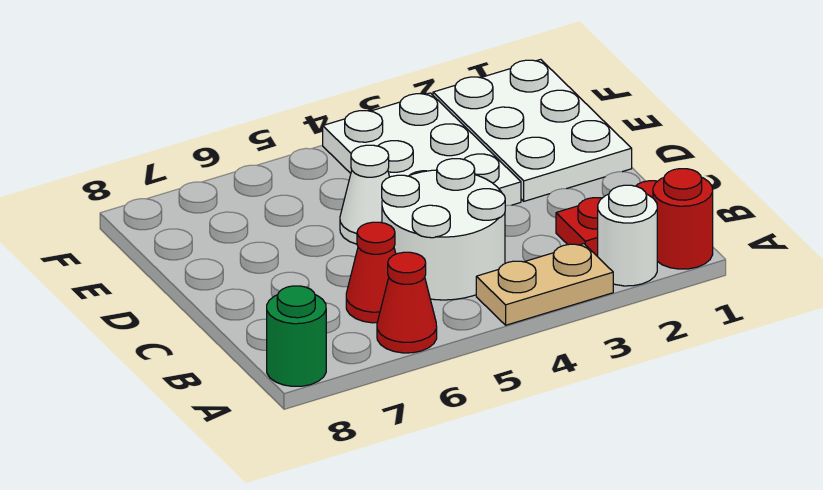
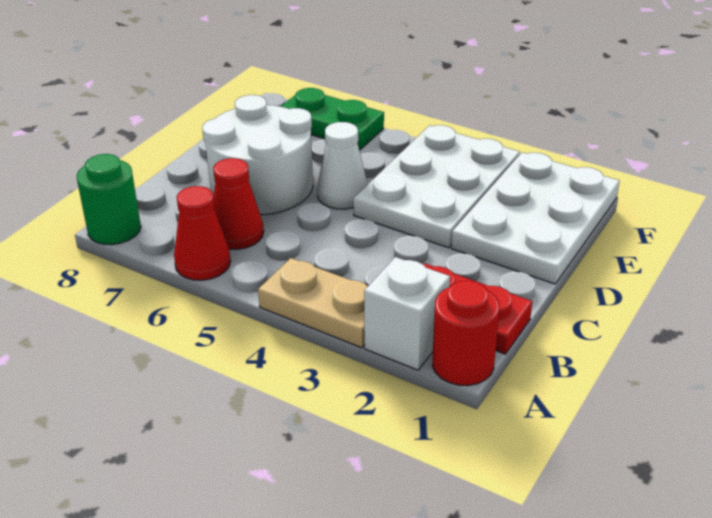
white round brick A2 level 1 -> white brick A2 level 1
white round brick B4:C5 level 1 -> white round brick C6:D7 level 1
none -> green plate F6:F7 level 1

